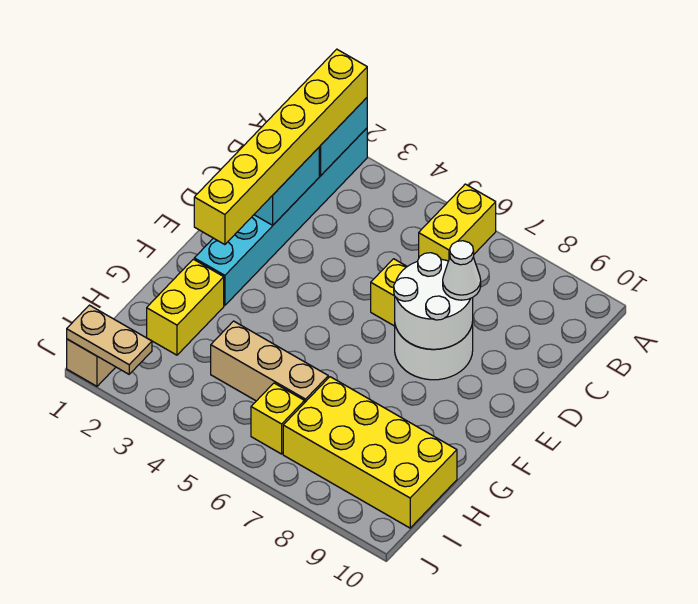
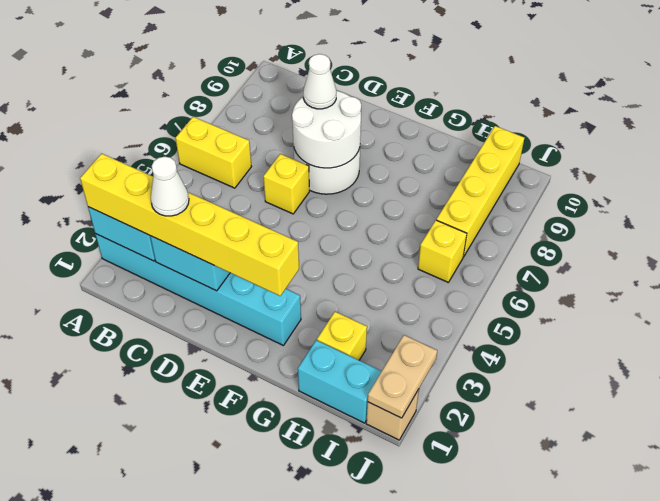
none -> white cone C2 level 4
yellow brick G2:H2 level 1 -> yellow brick H2 level 1
none -> cyan brick H1:I1 level 1
tan brick H4:H6 level 1 -> none
yellow brick H7:I10 level 1 -> yellow brick I7:I10 level 1

